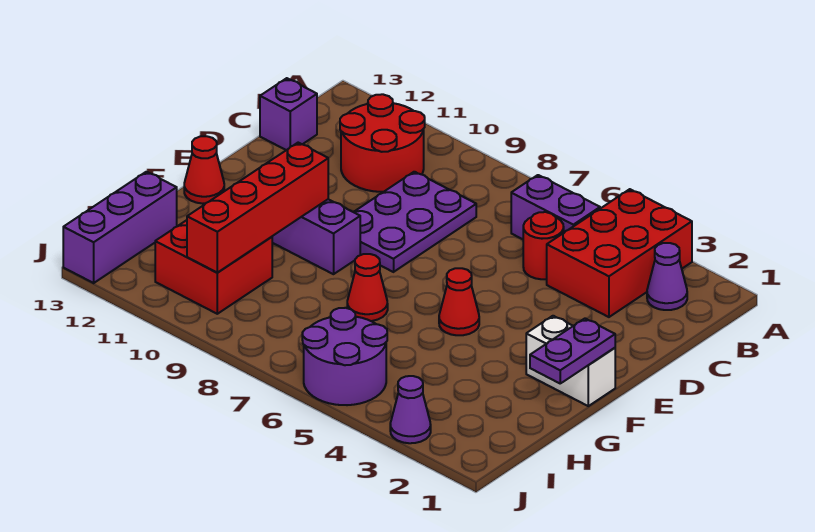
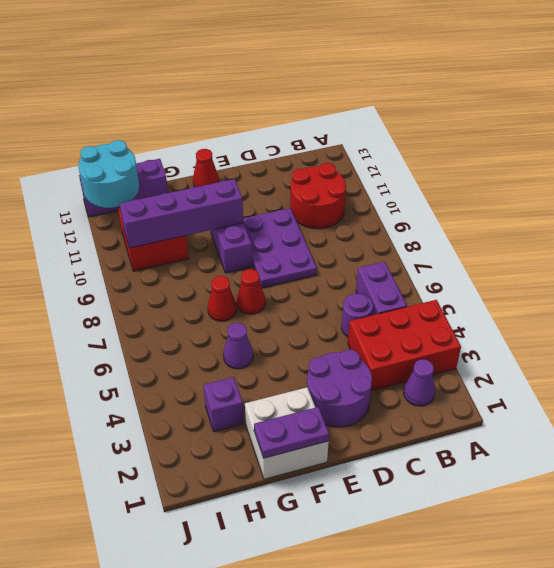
red round brick C5 level 1 -> purple round brick C5 level 1
purple plate C8:E9 level 1 -> purple plate D8:E10 level 1
purple brick C13 level 1 -> purple brick H3 level 1
white brick F1:F2 level 1 -> white brick F1:G2 level 1
red cone F5 level 1 -> red cone F7 level 1
red brick F10:I10 level 2 -> purple brick F10:I10 level 2
purple round brick I5:J6 level 1 -> purple round brick D2:E3 level 1
none -> cyan round brick I12:J13 level 2
purple cone J3 level 1 -> purple cone G5 level 1

